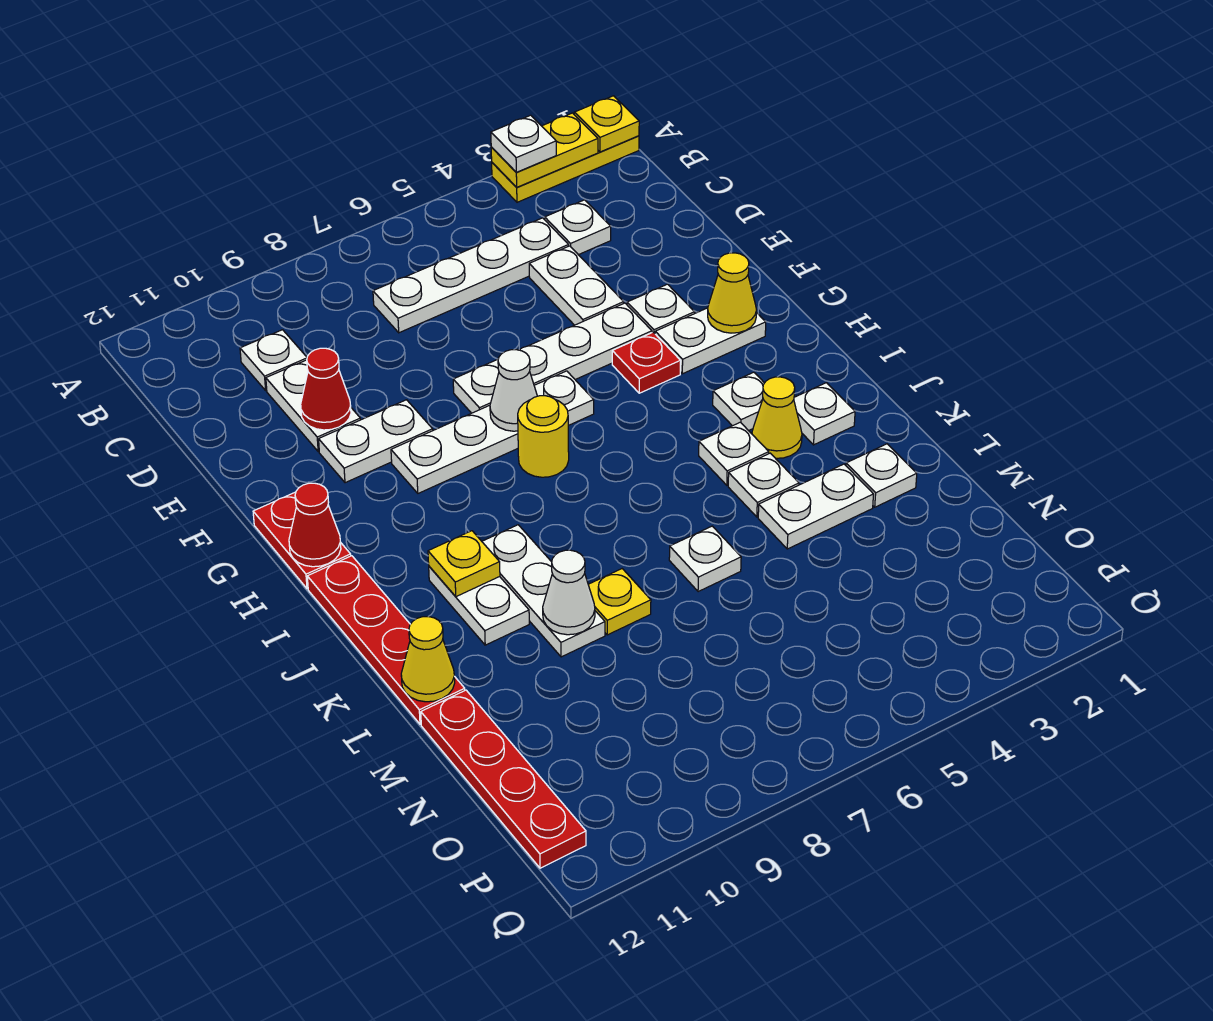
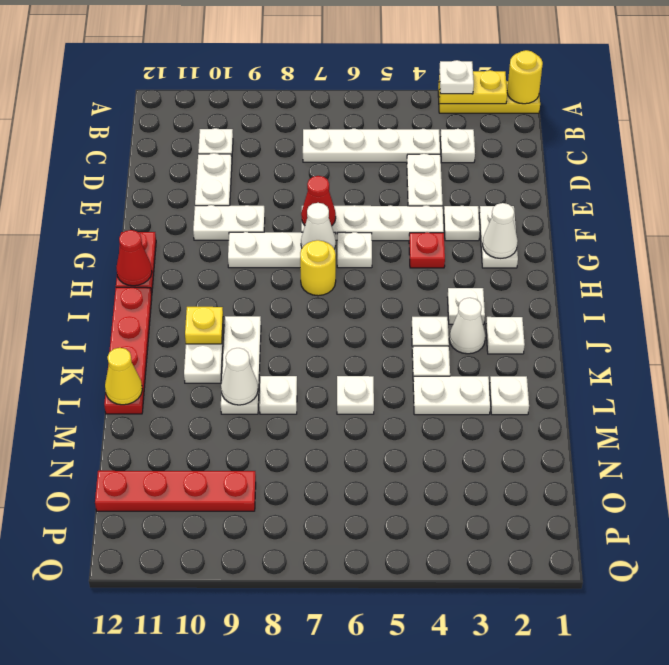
yellow plate A1 level 2 -> yellow round brick A1 level 2
red cone E10 level 2 -> red cone F7 level 2
white plate G2:G3 level 1 -> white plate F2:G2 level 1
yellow cone G2 level 2 -> white cone G2 level 2
yellow cone J3 level 1 -> white cone J3 level 1
yellow plate L8 level 1 -> white plate L8 level 1
red plate M12:P12 level 1 -> red plate O9:O12 level 1

